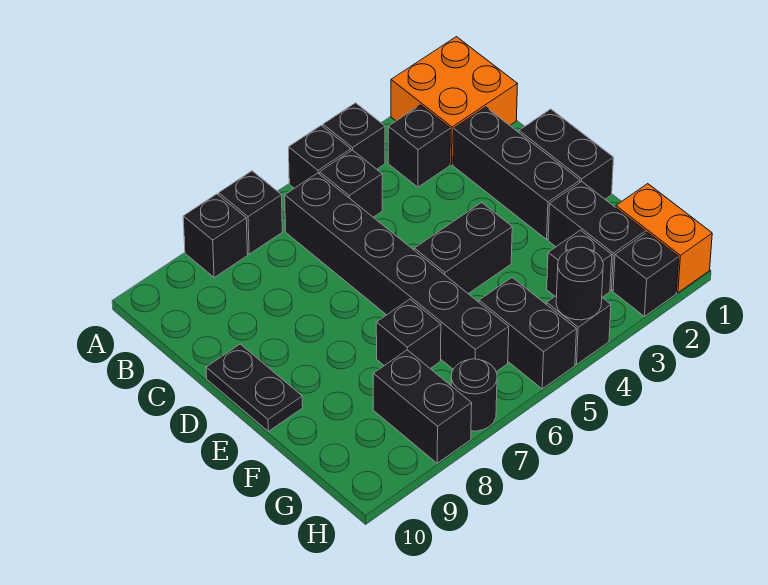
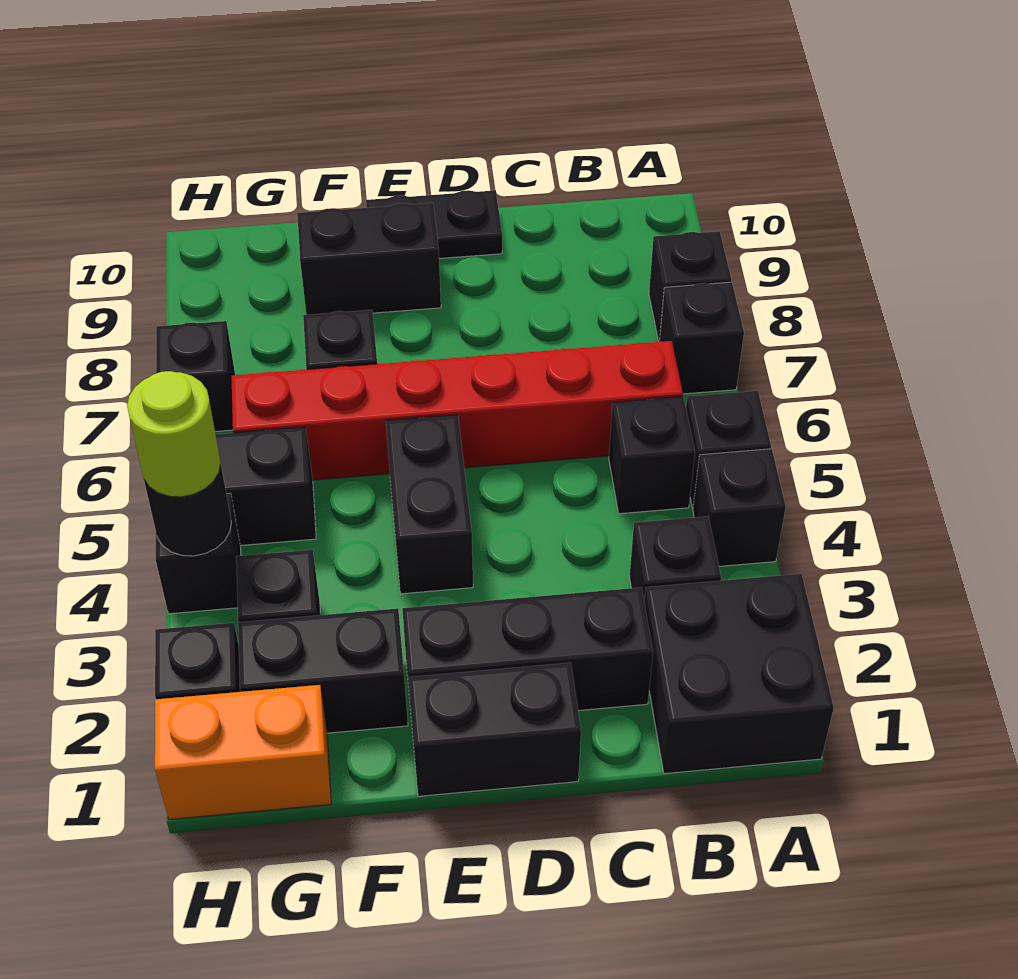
orange brick A1:B2 level 1 -> black brick A1:B2 level 1
black brick B6:G6 level 1 -> red brick B6:G6 level 1
black brick G8:H8 level 1 -> black brick E9:F9 level 1
none -> lime round brick H4 level 3
black round brick H7 level 1 -> black brick H7 level 1

